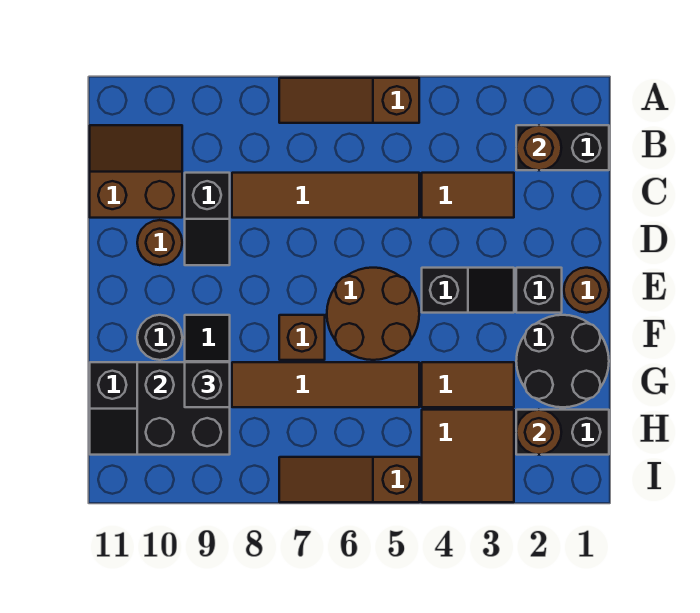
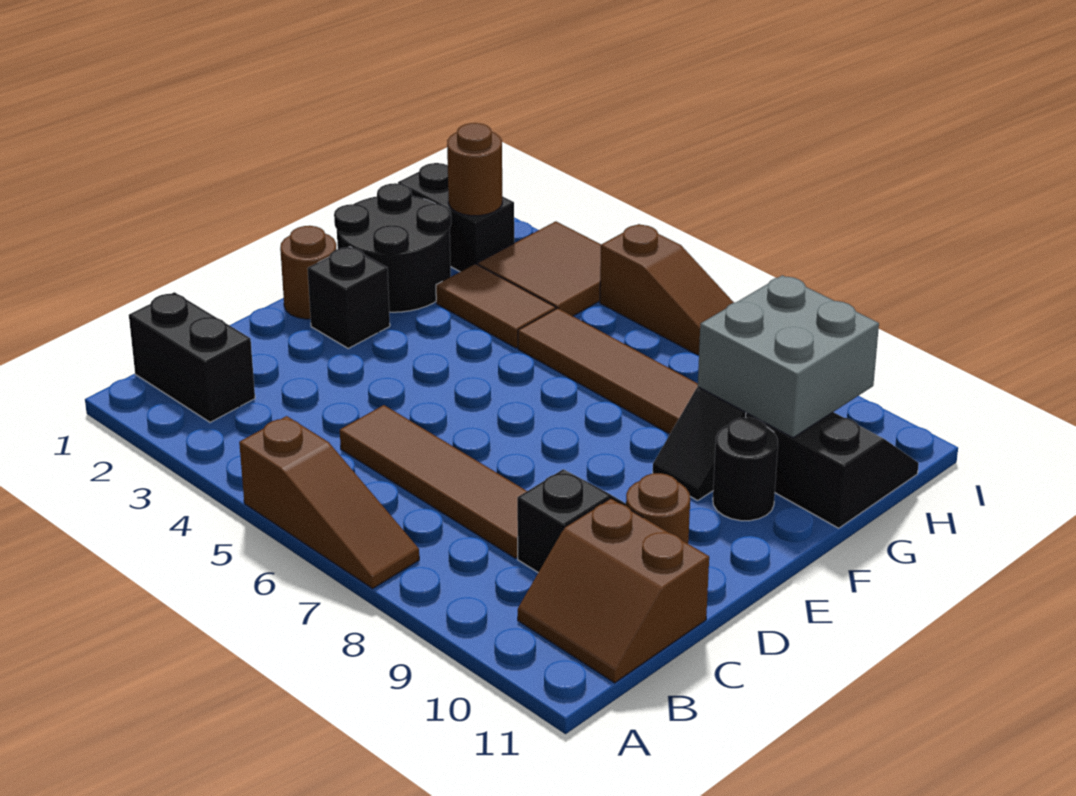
brown round brick B2 level 2 -> none
brown tile C3:C4 level 1 -> none
black slope E3:E4 level 1 top 4 -> none
brown round brick E5:F6 level 1 -> none
brown brick F7 level 1 -> none
black brick G9:H10 level 2 -> grey brick G9:H10 level 2
black brick G9 level 3 -> none

